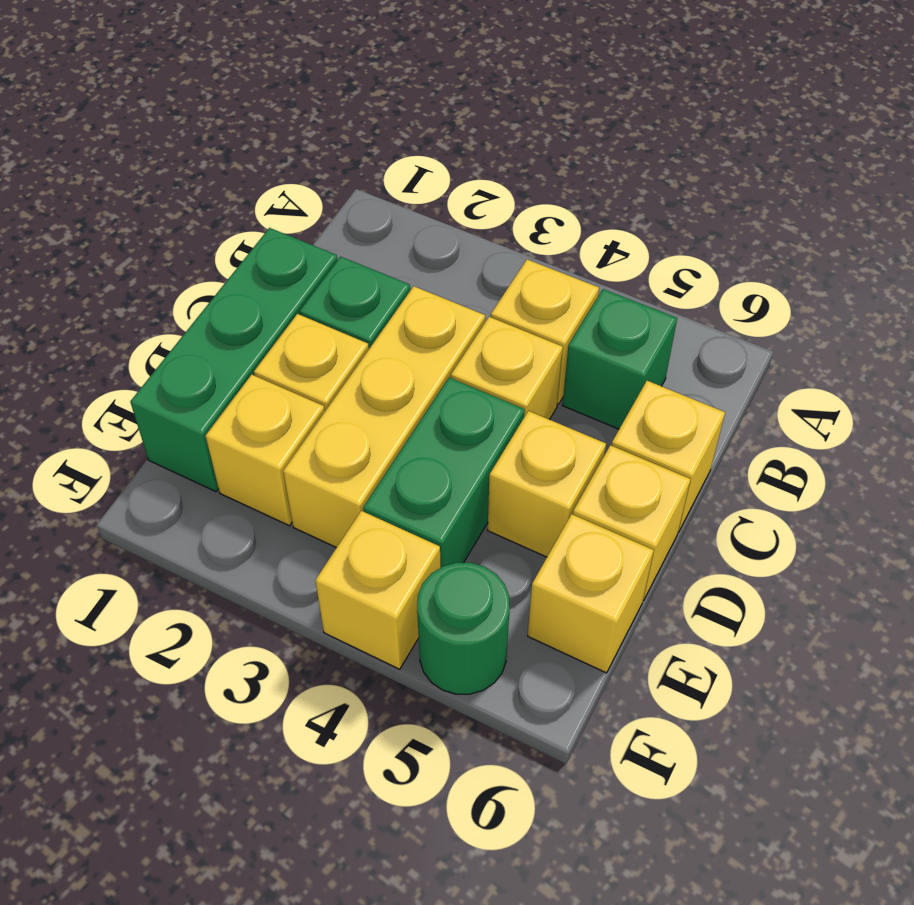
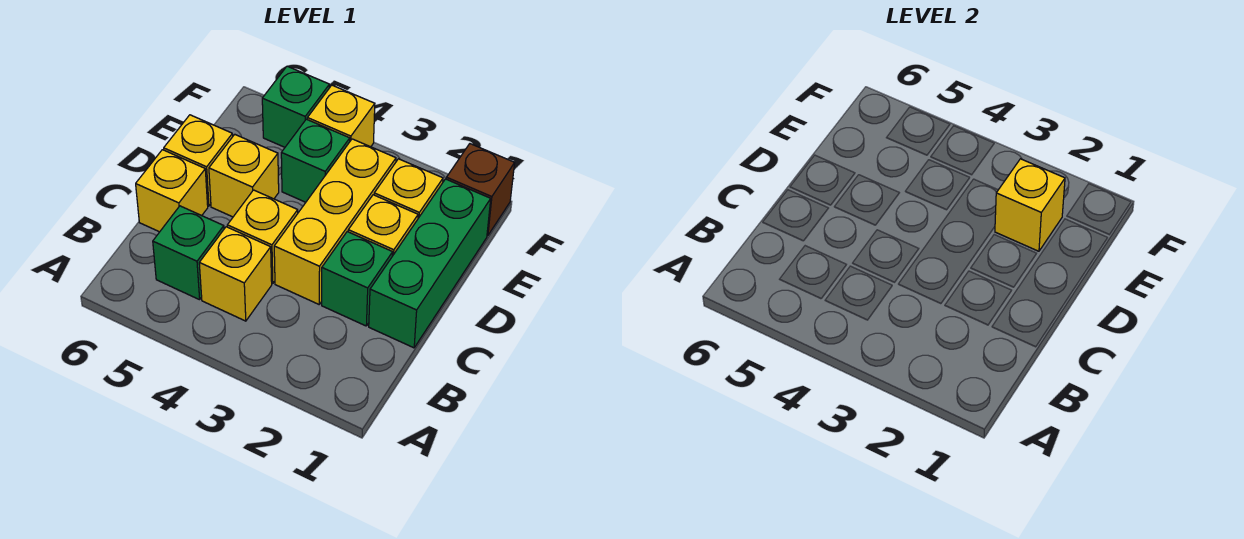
green brick D4:E4 level 1 -> green brick E4 level 1
yellow brick E6 level 1 -> yellow brick E2 level 2
none -> brown brick F1 level 1
green round brick F5 level 1 -> green brick F5 level 1

